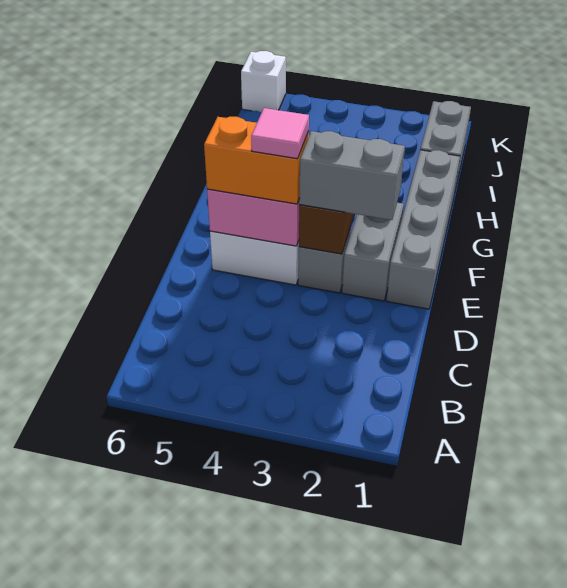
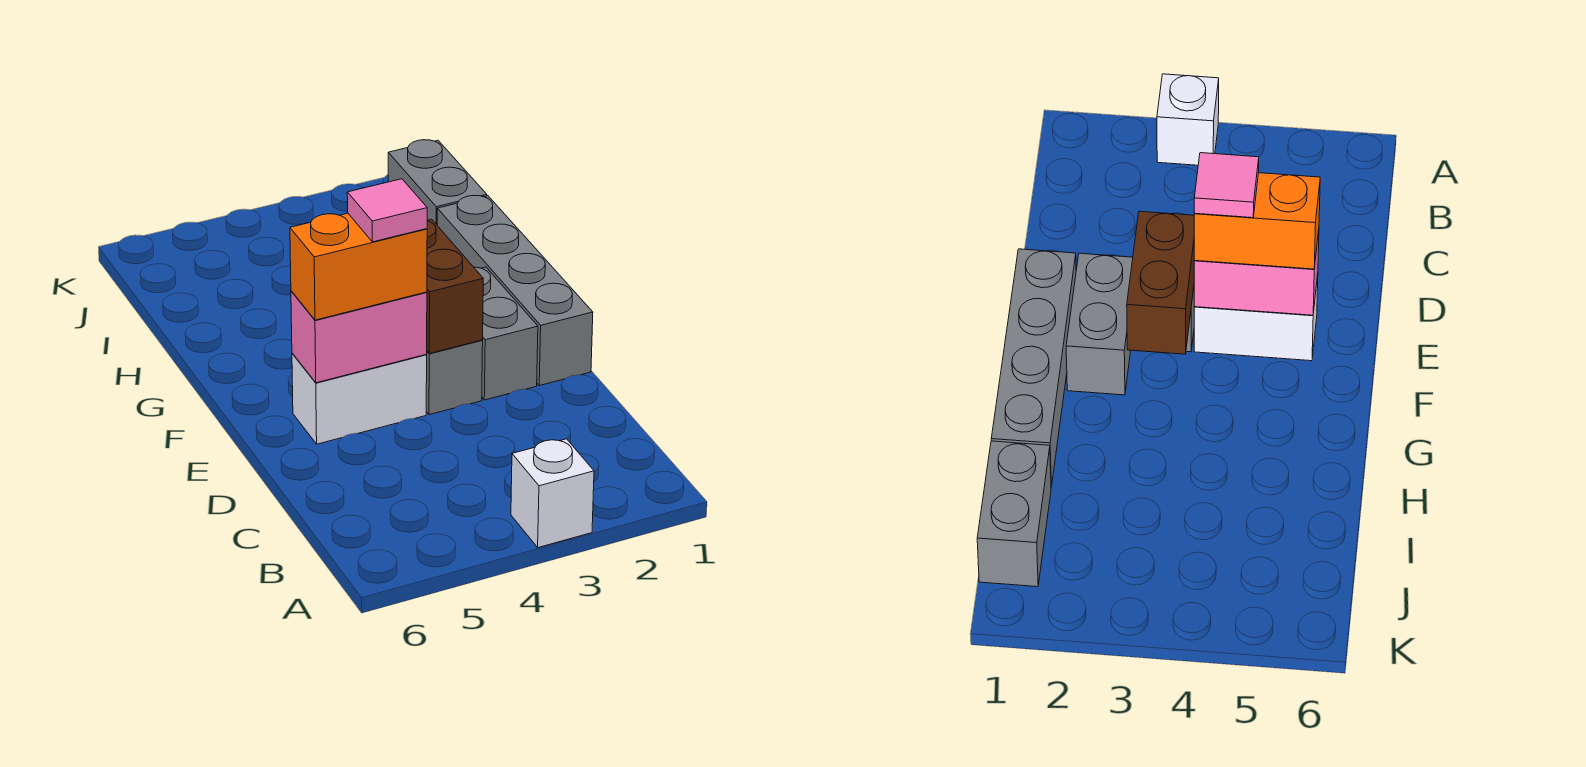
grey brick E2:E3 level 3 -> none
white brick K6 level 1 -> white brick A3 level 1

